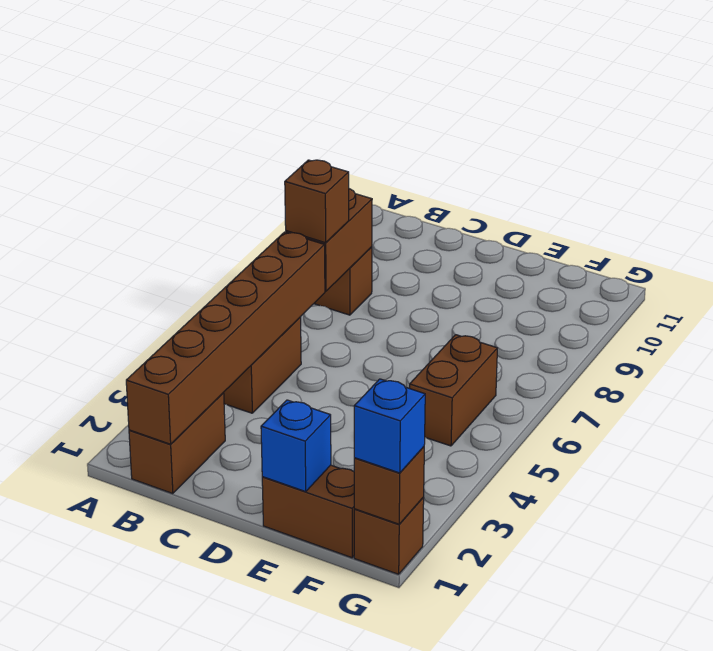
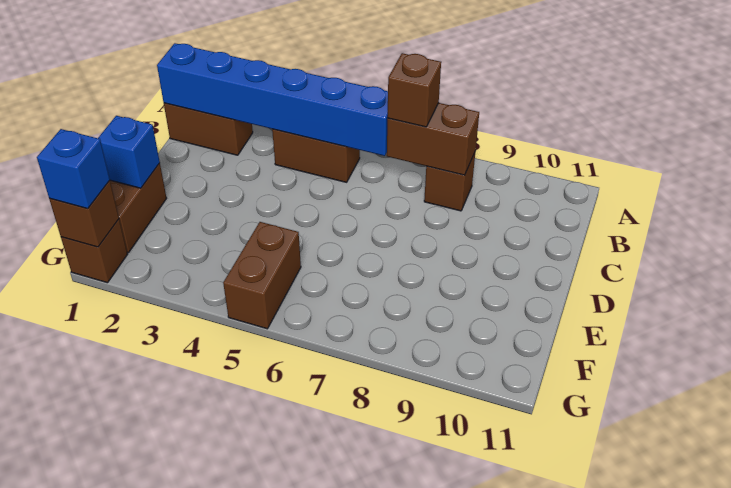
brown brick B1:B6 level 2 -> blue brick B1:B6 level 2
brown brick F5:F6 level 1 -> brown brick F5:G5 level 1

